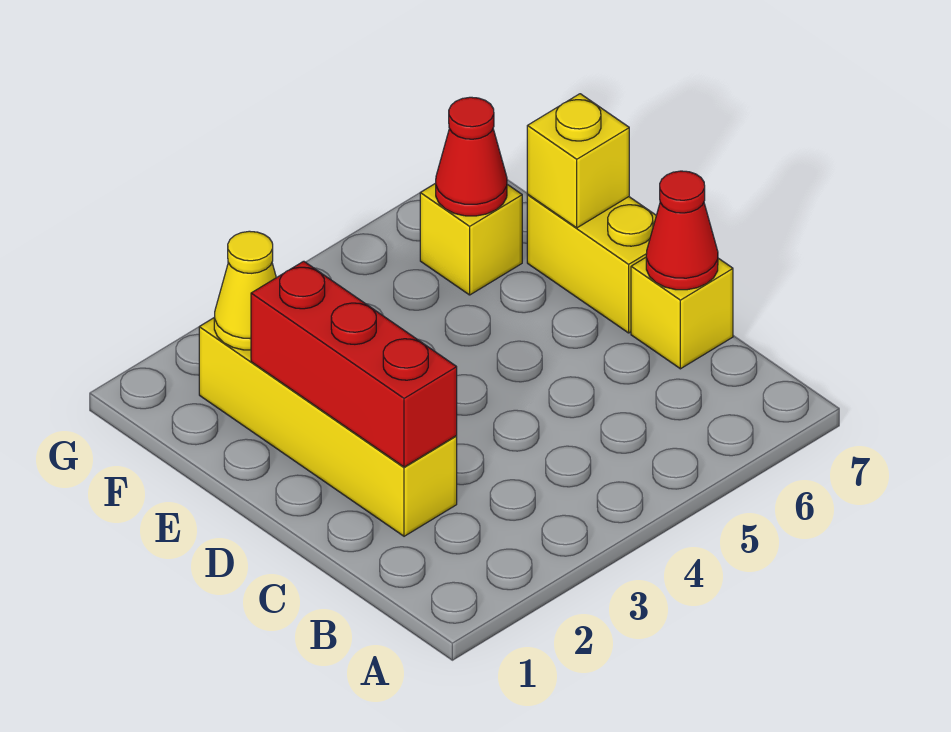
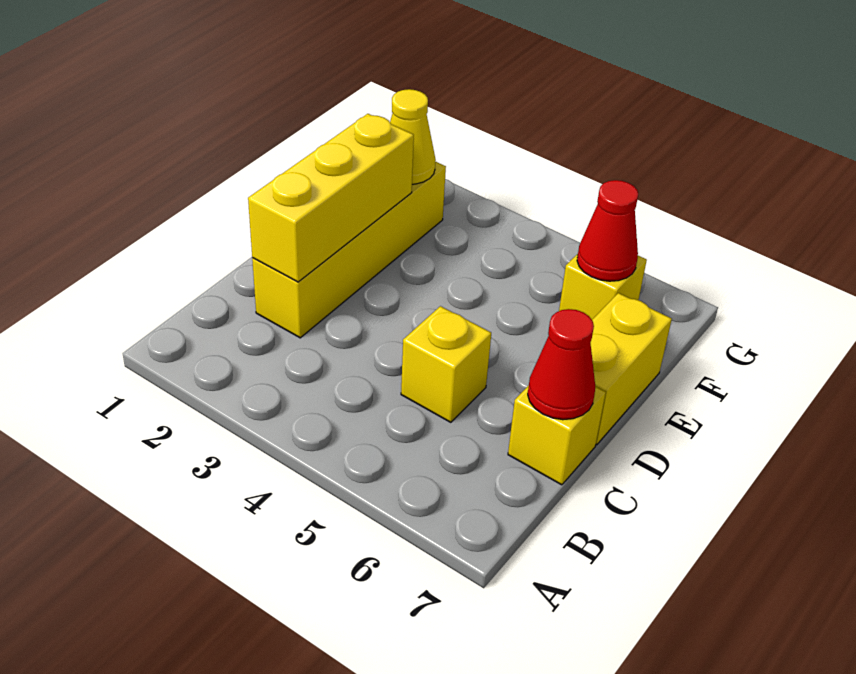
red brick C2:E2 level 2 -> yellow brick C2:E2 level 2
yellow brick E7 level 2 -> yellow brick C5 level 1

